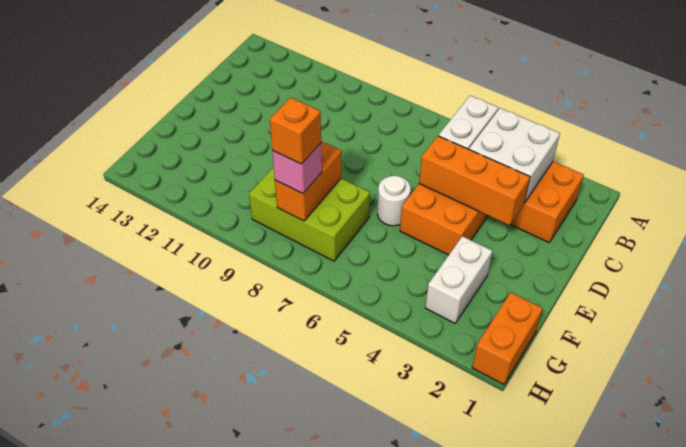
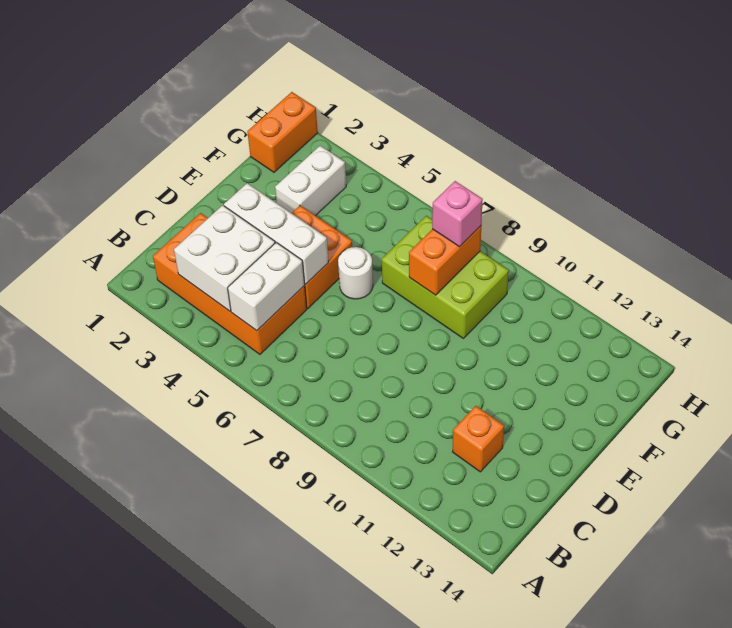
orange brick D3:D5 level 2 -> white brick D3:D5 level 2
orange brick G8 level 4 -> orange brick C12 level 1

